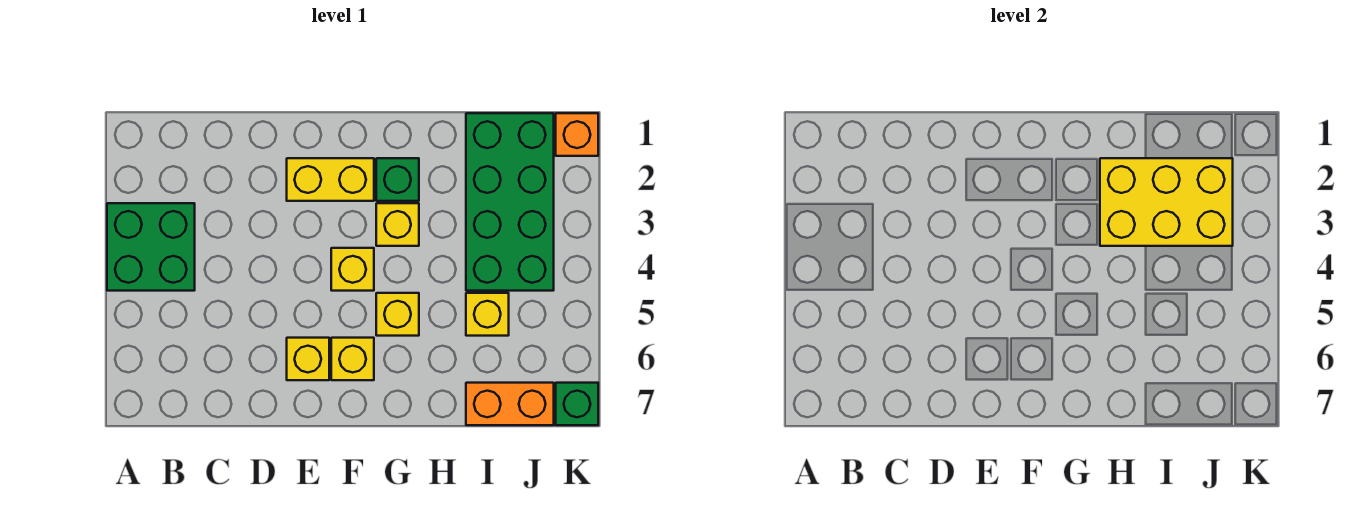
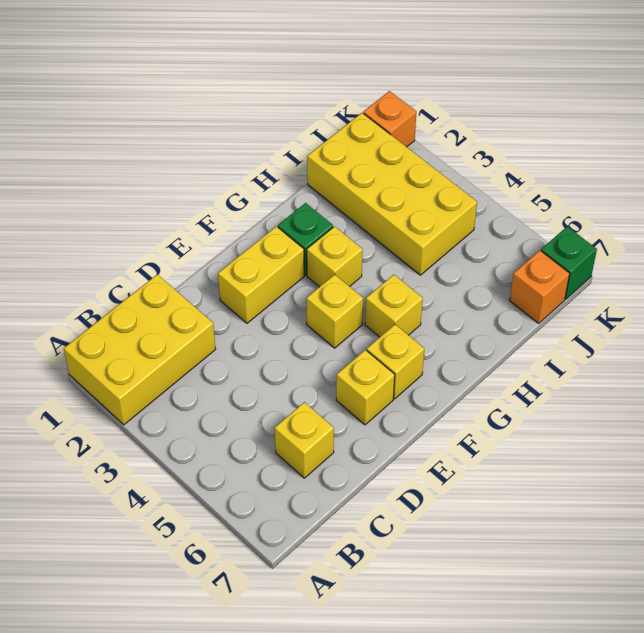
green brick A3:B4 level 1 -> none
yellow brick H2:J3 level 2 -> yellow brick A1:C2 level 1
green brick I1:J4 level 1 -> yellow brick I1:J4 level 1
yellow brick I5 level 1 -> yellow brick C6 level 1
orange brick I7:J7 level 1 -> orange brick J7 level 1

